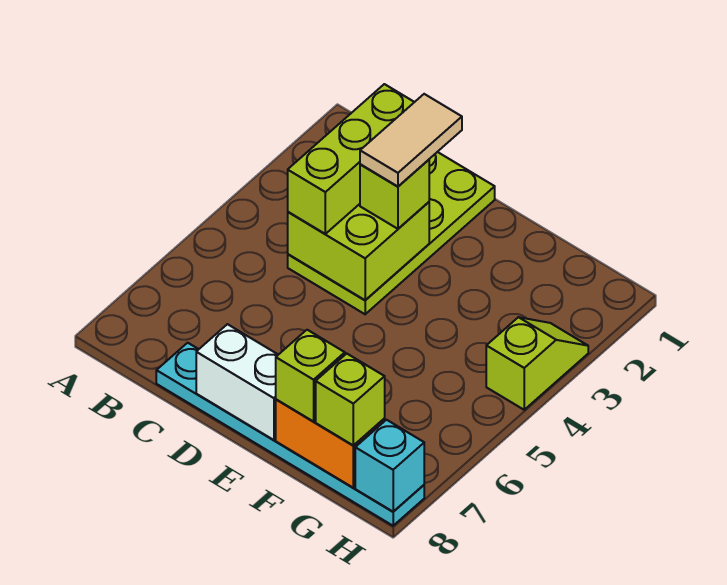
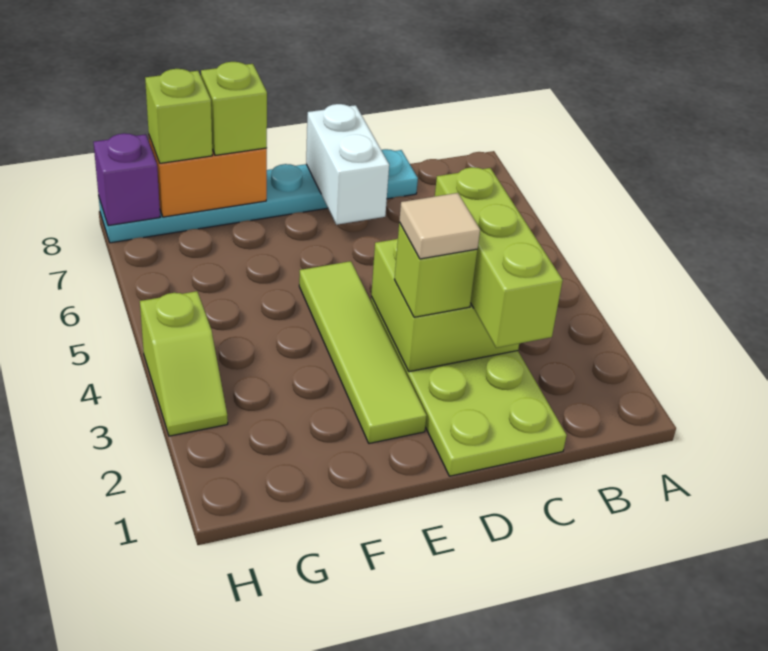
tan tile D2:D3 level 4 -> tan tile D3 level 4
white brick D8:E8 level 2 -> white brick D7:D8 level 2
none -> lime tile E2:E5 level 1
cyan brick H8 level 2 -> purple brick H8 level 2

